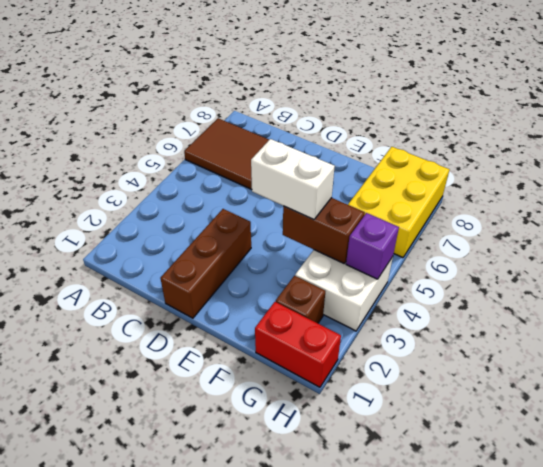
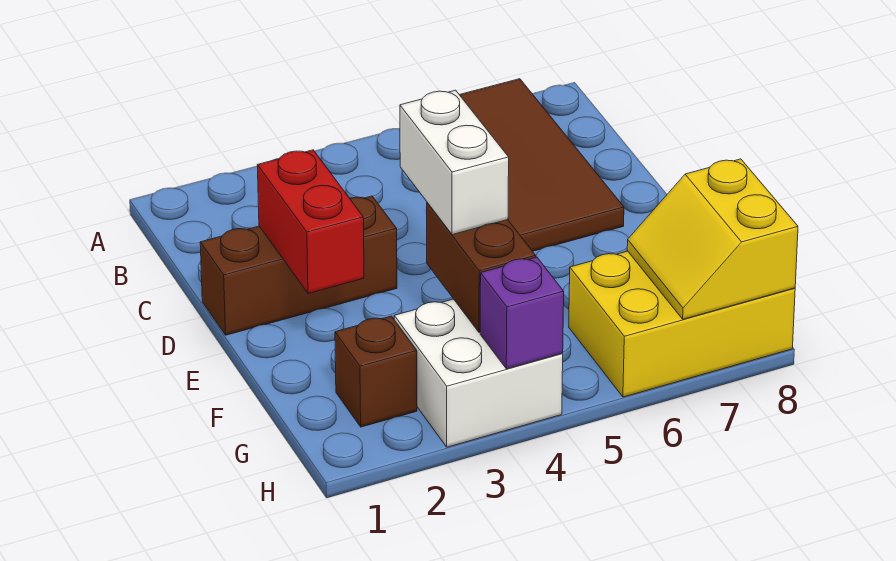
red brick G1:H1 level 1 -> red brick D2:E2 level 2
none -> yellow slope G7:H8 level 2 top 8

